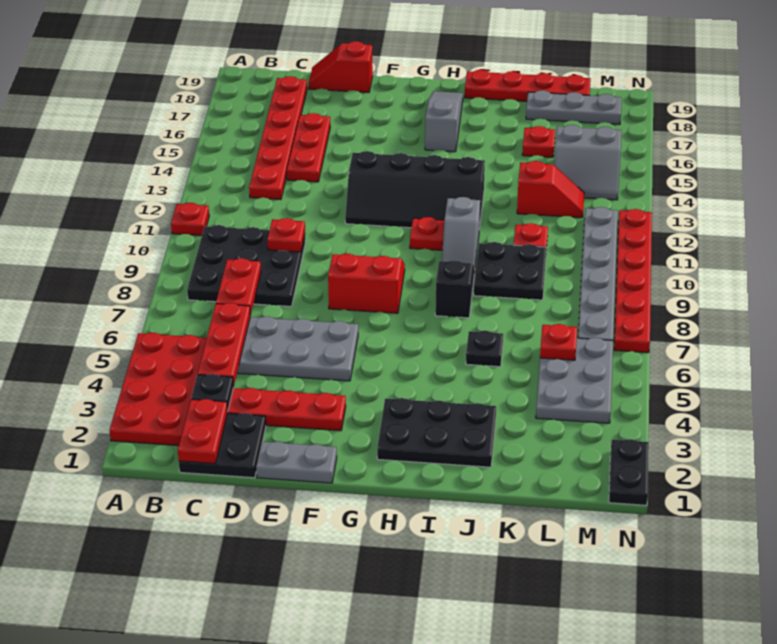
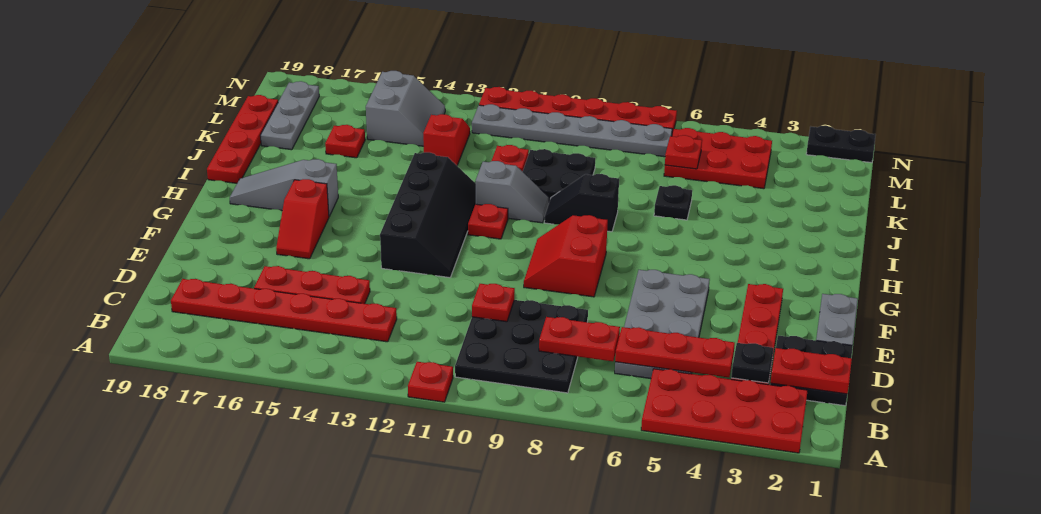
red slope D19:E19 level 1 top E -> red slope F16:G16 level 1 top G
black plate H2:J3 level 1 -> none
grey plate L4:M6 level 1 -> red plate L4:M6 level 1

